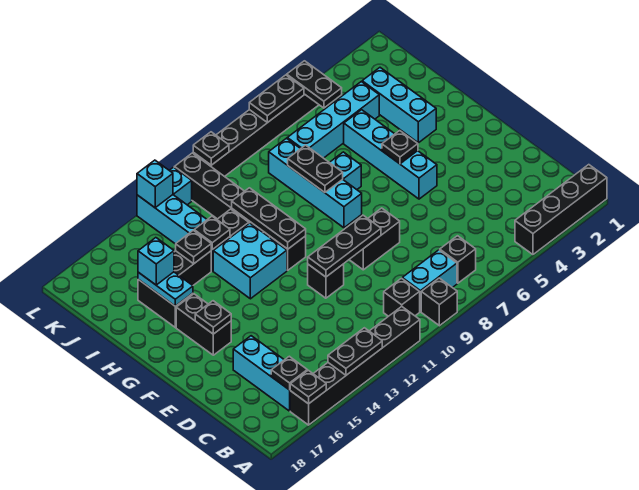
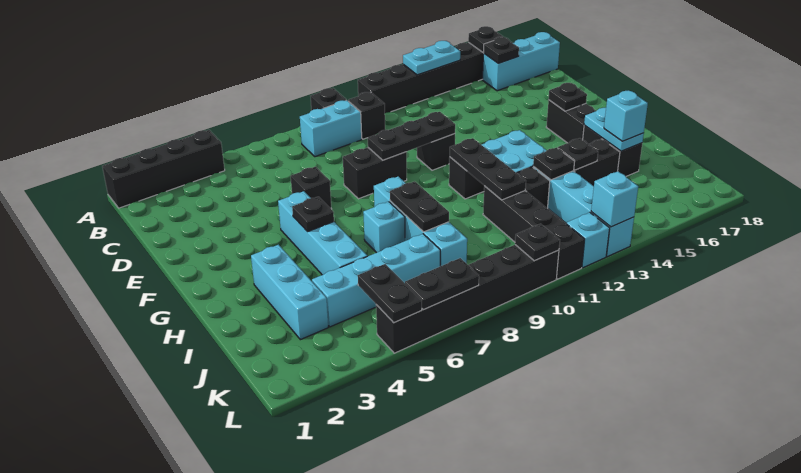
black plate A13:A14 level 2 -> cyan plate A13:A14 level 2
black brick B7 level 1 -> black brick E6 level 1
cyan brick B16:D16 level 1 -> cyan brick B16:B18 level 1

